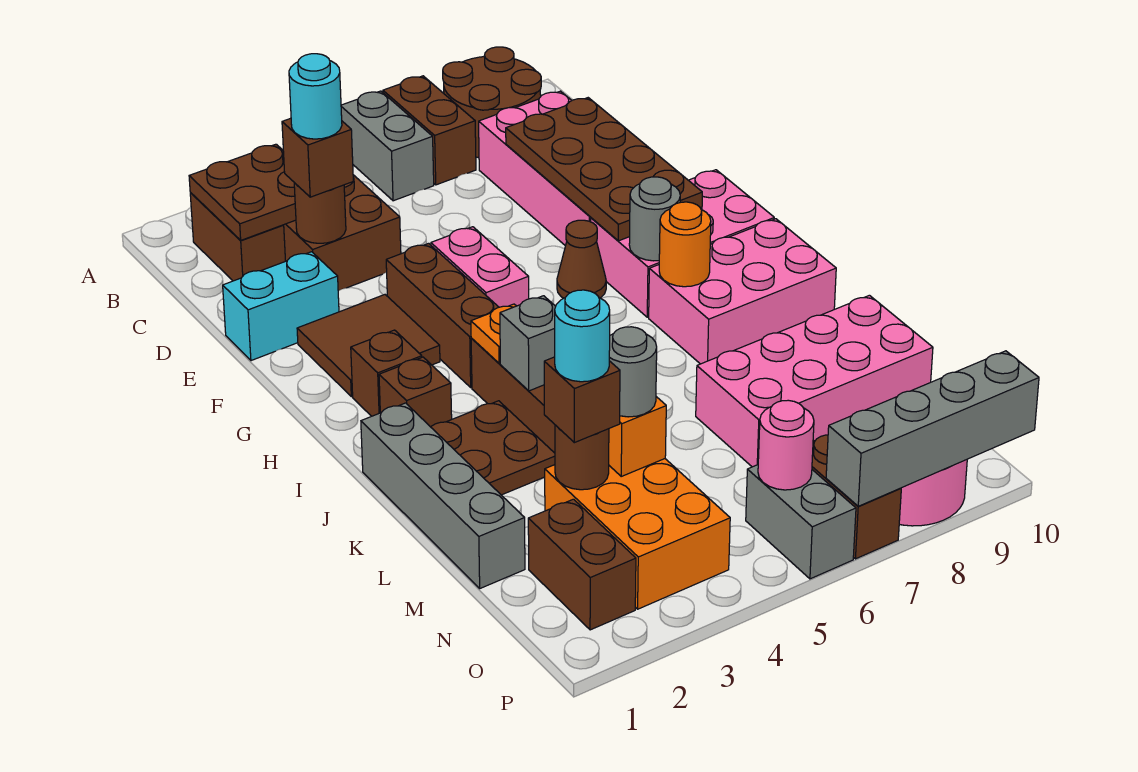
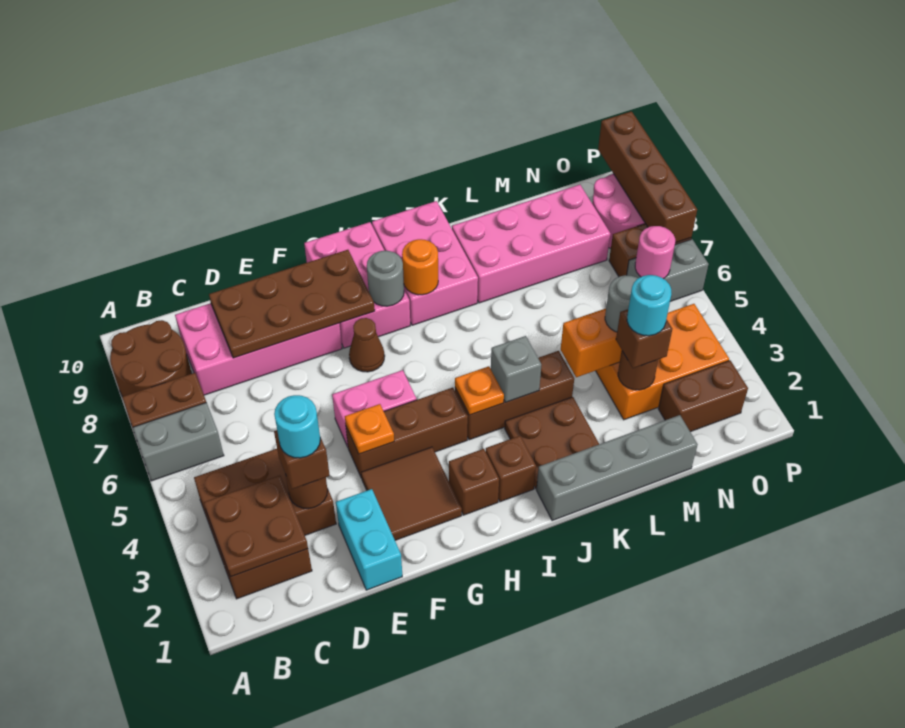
none -> orange plate F4 level 2
pink brick L7:M10 level 1 -> pink brick K8:N9 level 1
grey brick P7:P10 level 2 -> brown brick P7:P10 level 2

